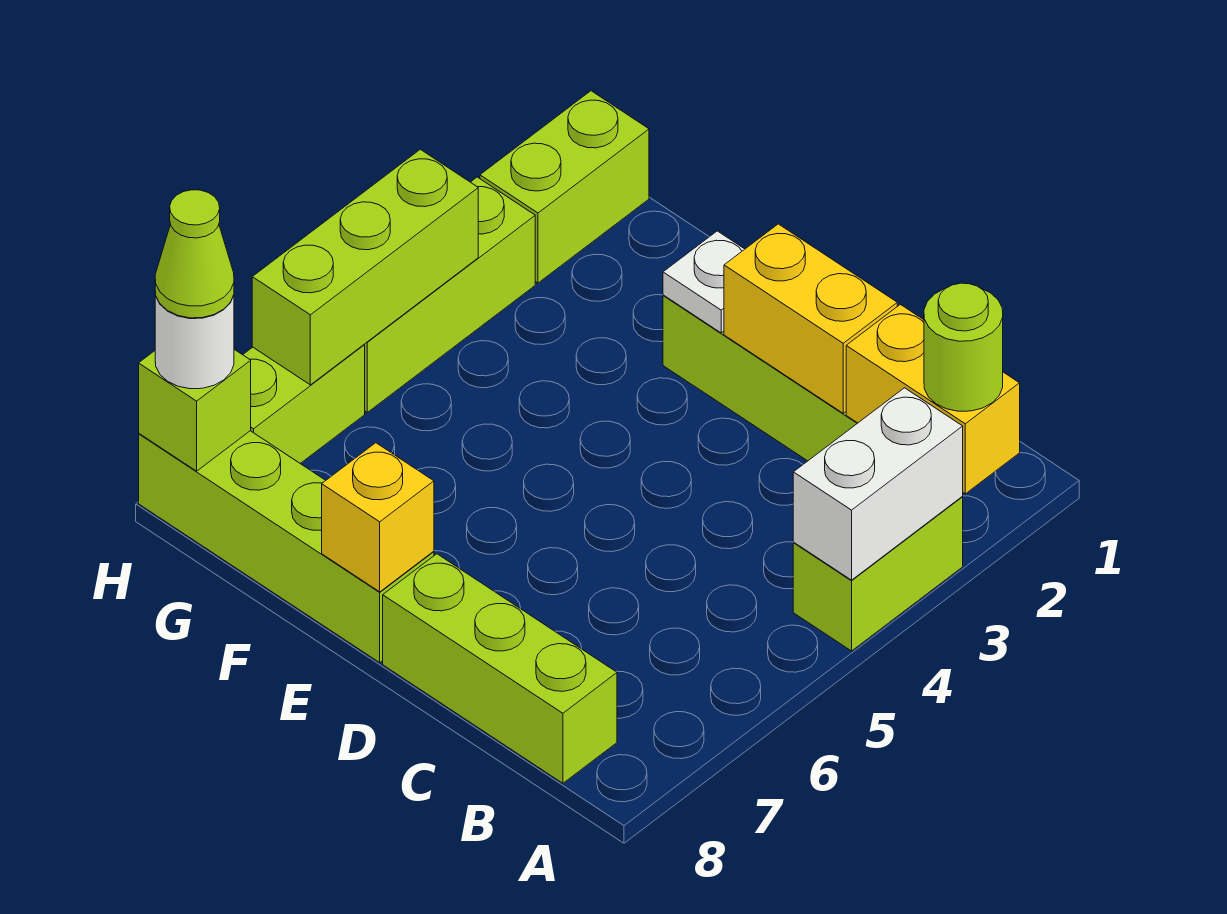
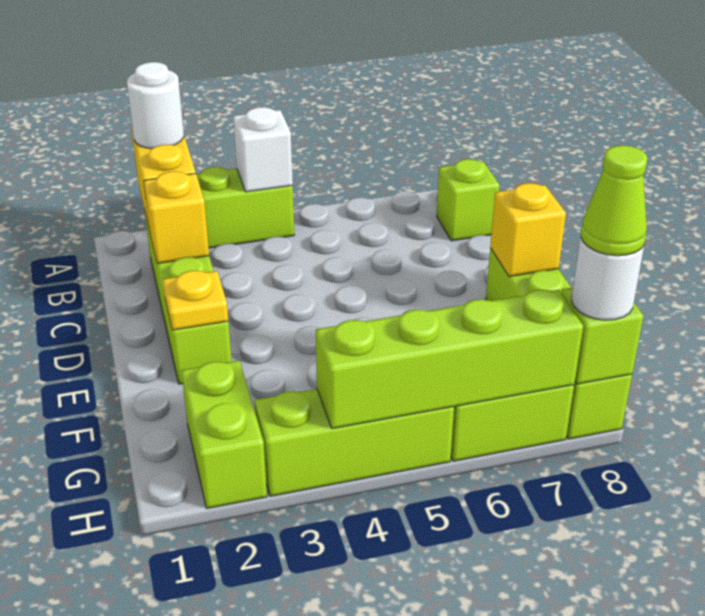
lime round brick A2 level 3 -> white round brick A2 level 3
white brick A3:A4 level 2 -> white brick A4 level 2
lime brick B8:D8 level 1 -> lime brick B8 level 1
yellow brick C2:D2 level 2 -> yellow brick C2 level 2
white plate E2 level 2 -> yellow plate E2 level 2
lime brick H1:H2 level 1 -> lime brick G2:H2 level 1
lime brick H4:H6 level 2 -> lime brick H4:H7 level 2

